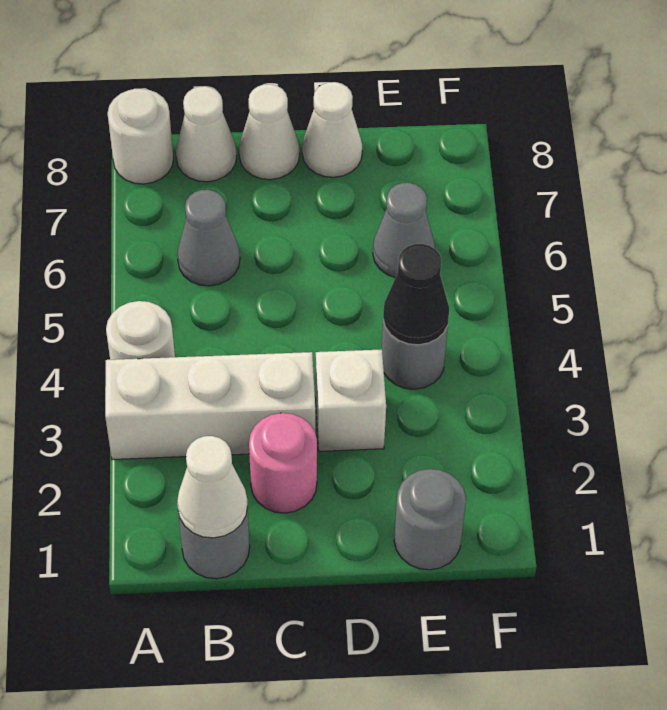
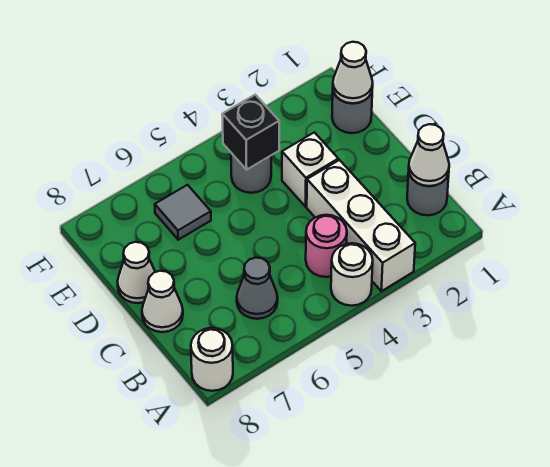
white cone B8 level 1 -> white cone E1 level 2
pink round brick C2 level 1 -> pink round brick B4 level 1
black cone E4 level 2 -> black brick E4 level 2
grey cone E6 level 1 -> grey tile E6 level 1

